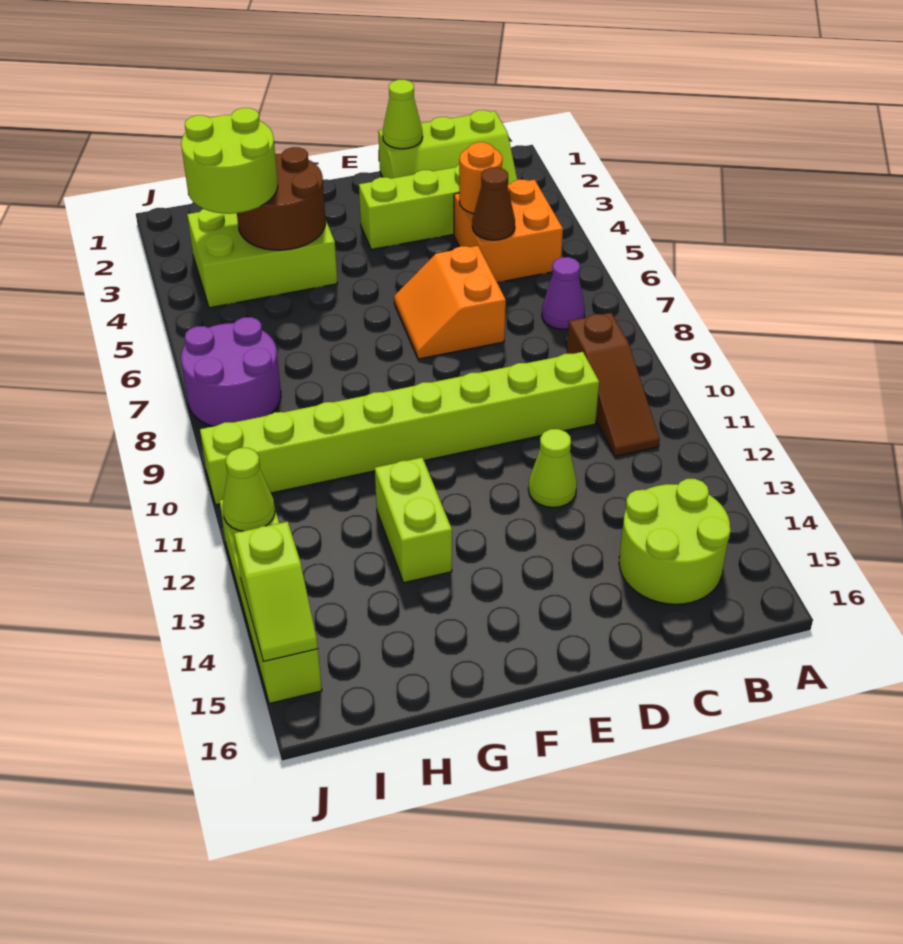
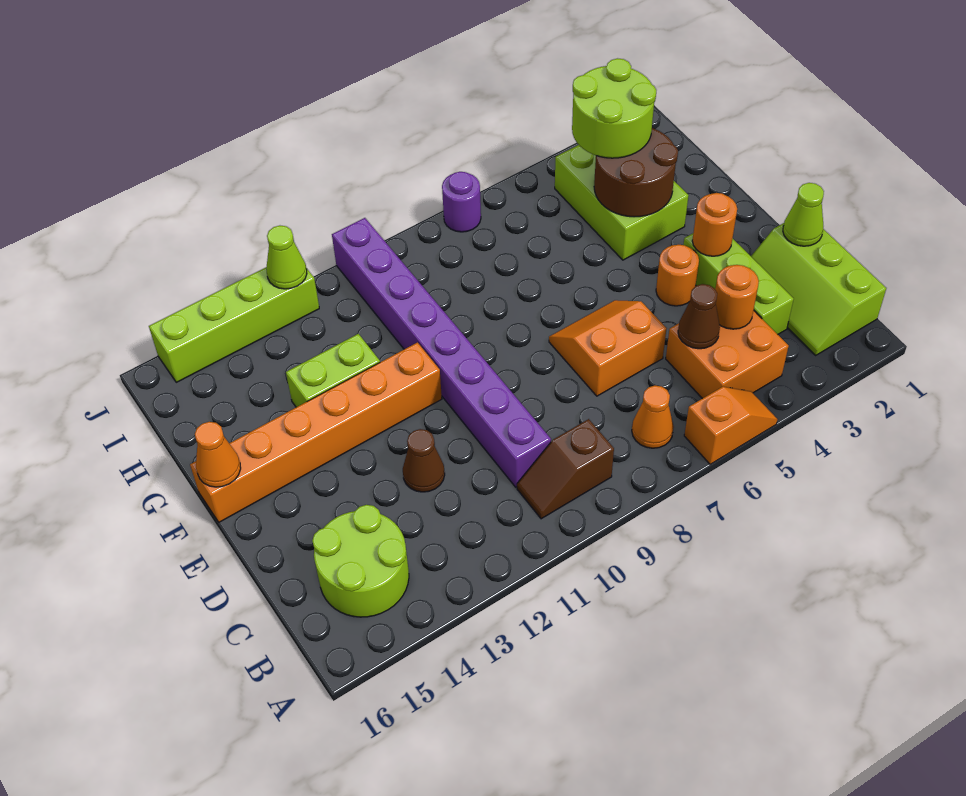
none -> orange slope A5:A6 level 1 top 6
purple cone B7 level 1 -> orange cone B7 level 1
brown slope B9:B11 level 1 top 9 -> brown slope B9:B10 level 1 top 9
lime brick C10:J10 level 1 -> purple brick C10:J10 level 1
lime cone D12 level 1 -> brown cone D12 level 1
none -> orange round brick E3 level 2
none -> orange round brick E4 level 1
none -> orange brick F11:F16 level 1
none -> orange cone F16 level 2
purple round brick I7:J8 level 1 -> purple round brick J7 level 1
lime slope J14:J15 level 2 top 14 -> none

